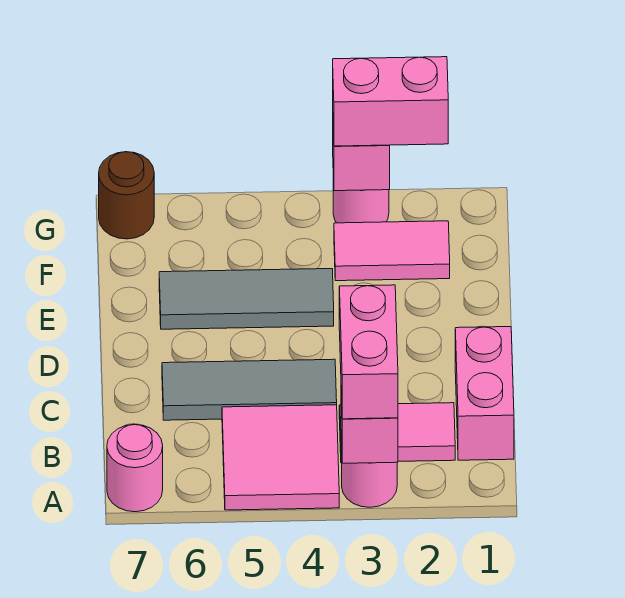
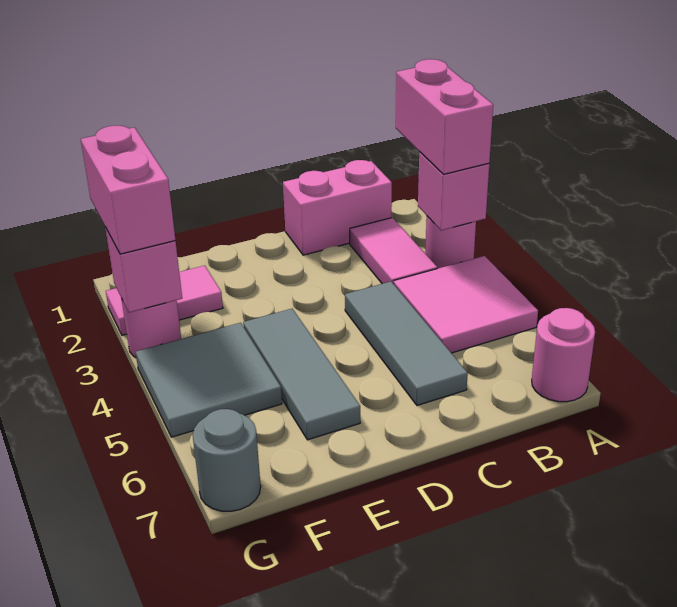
pink brick A3:B3 level 3 -> pink brick A2:A3 level 3
pink tile F2:F3 level 1 -> pink tile F2:G2 level 1
none -> grey tile F4:G5 level 1
brown round brick G7 level 1 -> grey round brick G7 level 1

